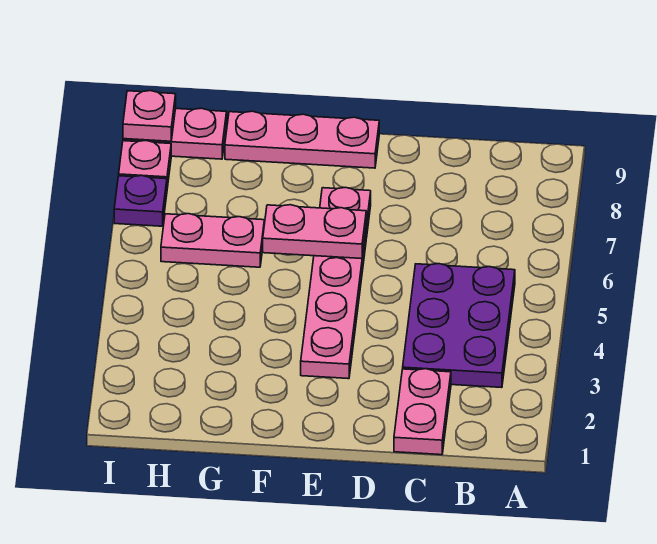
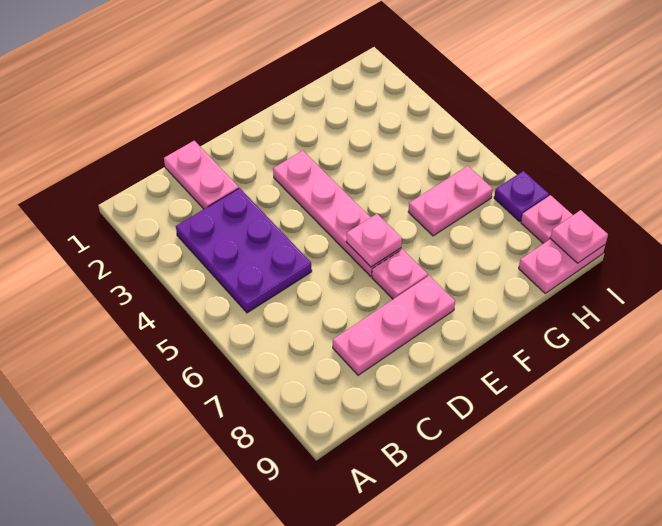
pink plate E6:F6 level 2 -> pink plate E6 level 2
pink plate E9:G9 level 1 -> pink plate C8:E8 level 1

